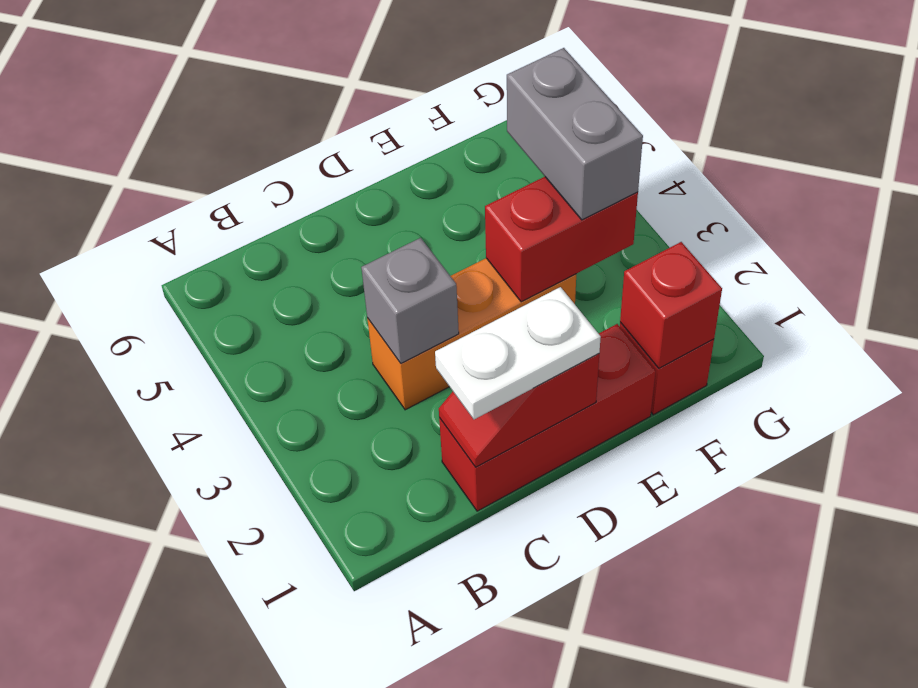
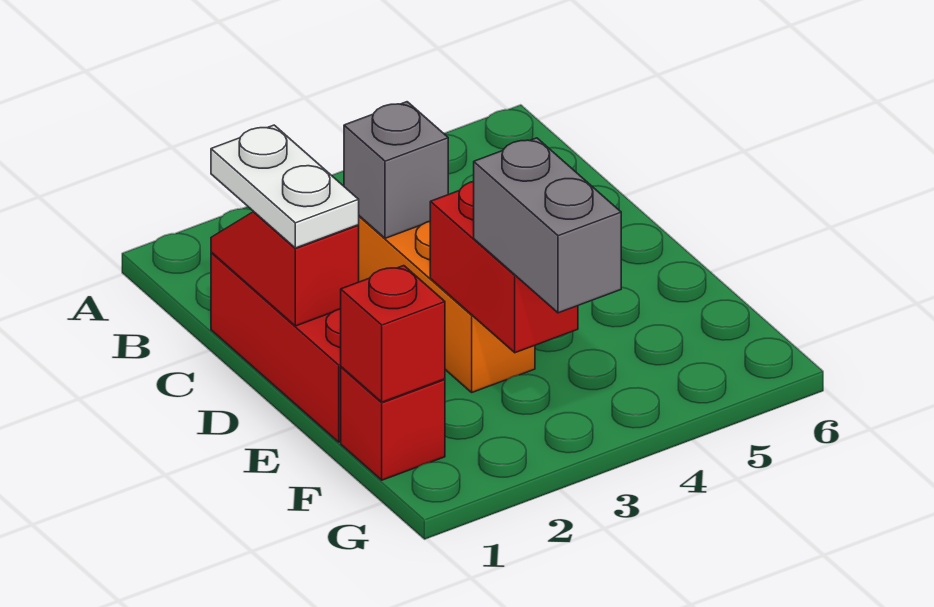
grey brick F3:F4 level 3 -> grey brick F3:G3 level 3

